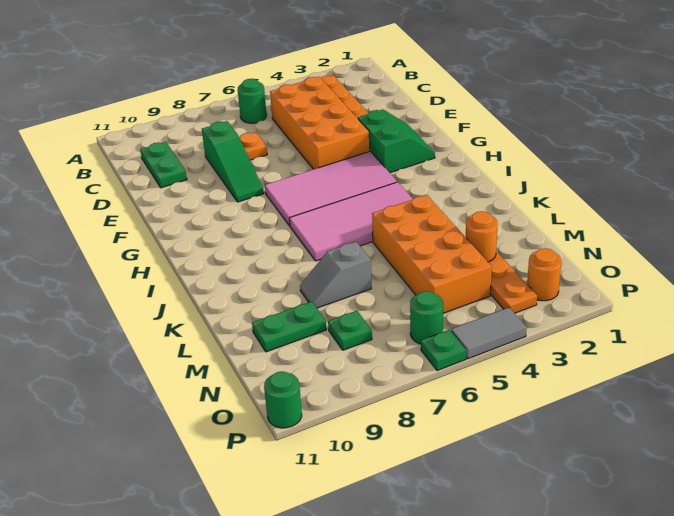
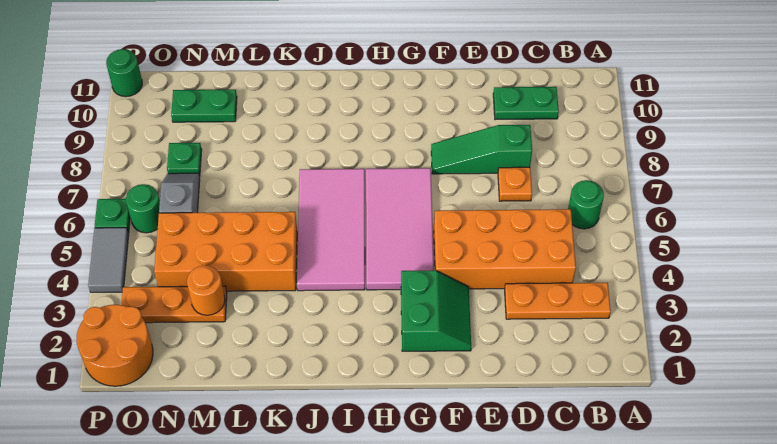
green slope F2:G3 level 1 top 3 -> green slope F2:G3 level 1 top G
grey slope L7:L8 level 1 top 7 -> grey slope N6:N7 level 1 top 6
green plate M9:M10 level 1 -> green plate M10:N10 level 1
orange round brick O2 level 1 -> orange round brick O1:P2 level 1

